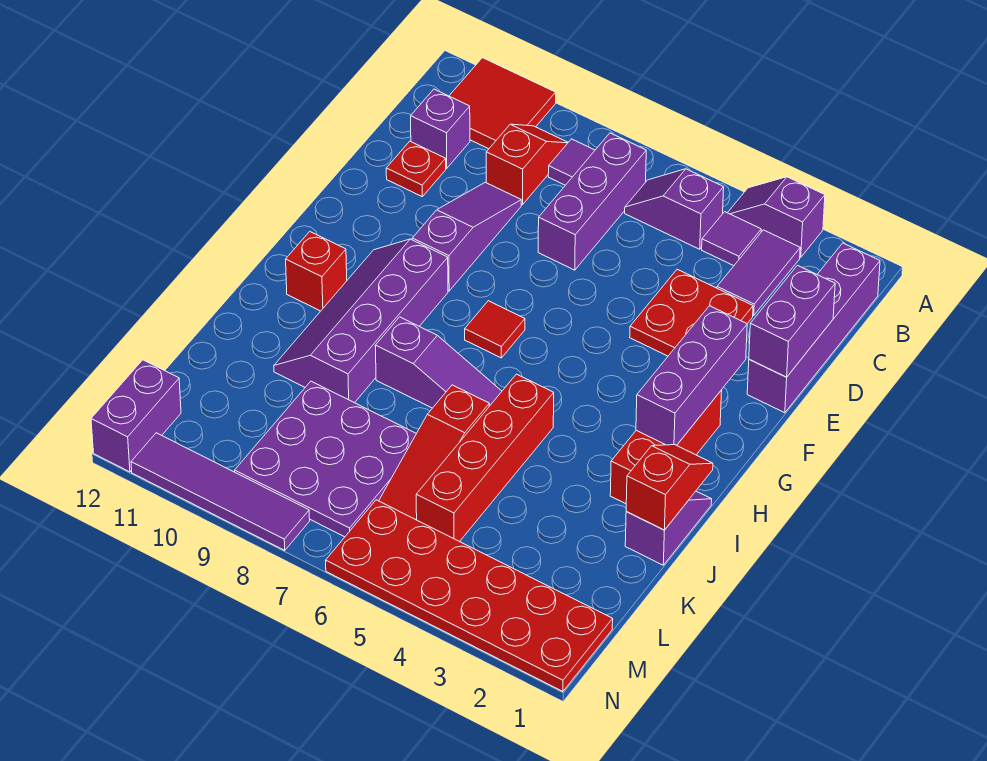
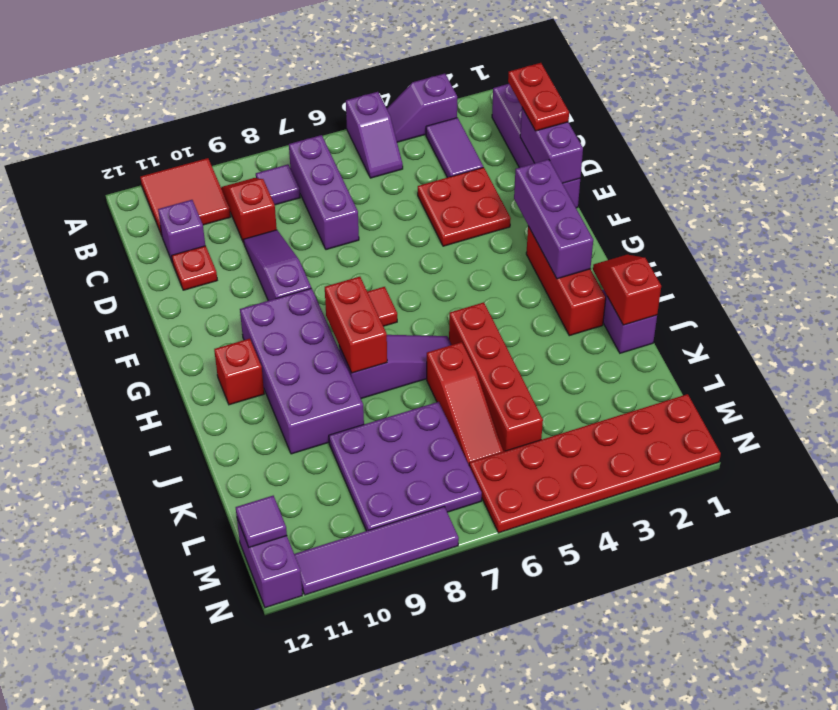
purple tile B4 level 1 -> purple tile M12 level 2
purple slope B5:B6 level 1 top 5 -> purple slope A5:B5 level 1 top A
none -> red plate C1:D1 level 3
purple slope G9:J10 level 1 top 9 -> purple brick G9:J10 level 1
none -> red brick H8:I8 level 2

